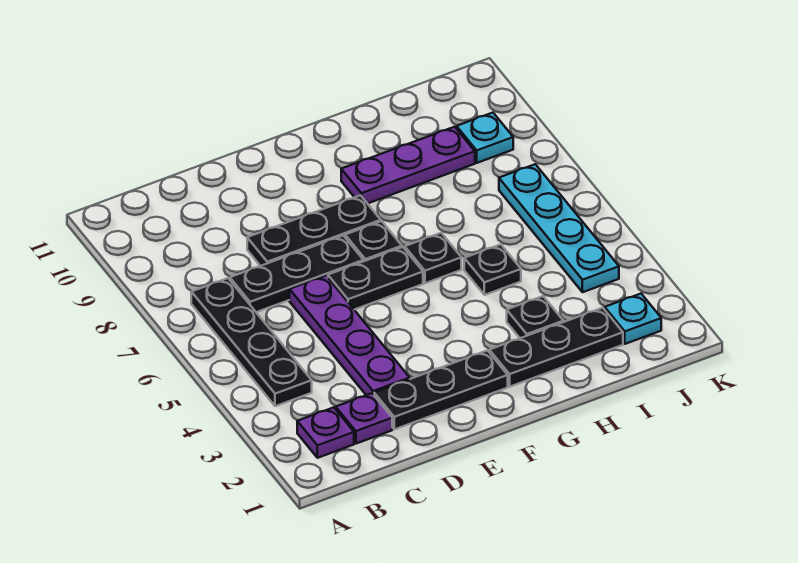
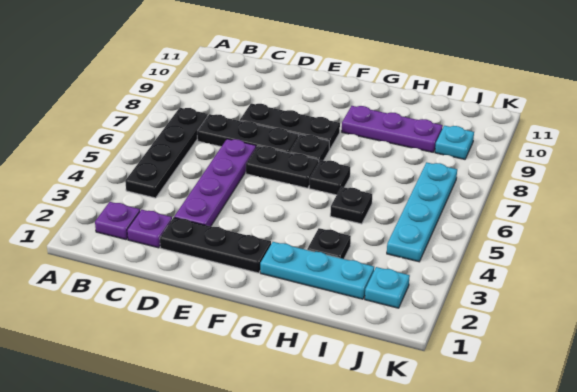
black plate G2:I2 level 1 -> cyan plate G2:I2 level 1

